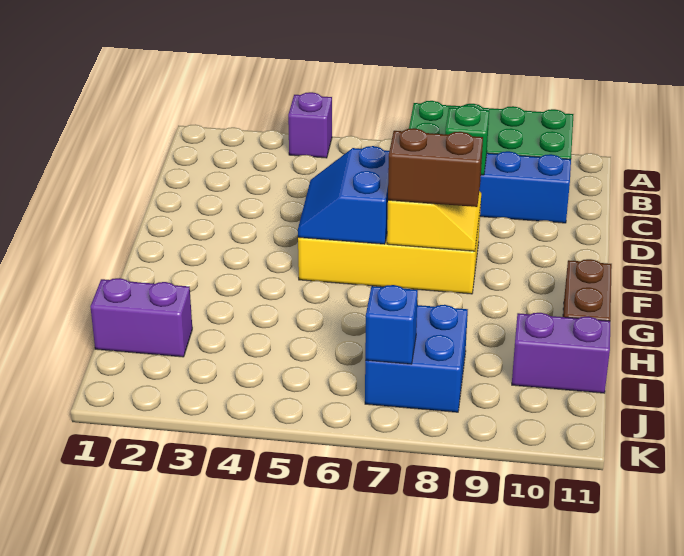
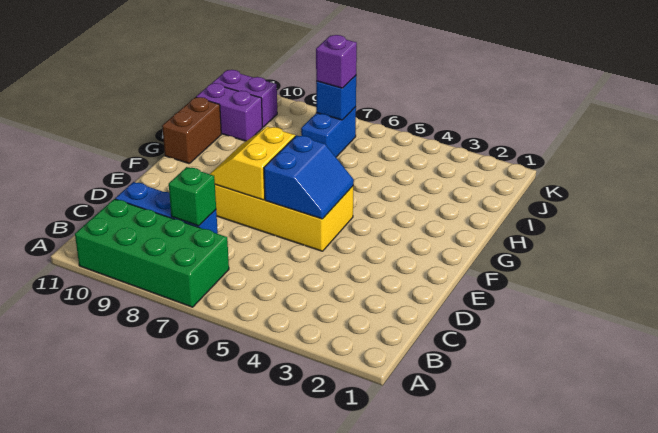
purple brick A4 level 1 -> purple brick J7 level 3
brown brick F7:F8 level 3 -> none
purple brick I1:I2 level 1 -> purple brick J10:J11 level 1
blue brick I7:J8 level 1 -> blue brick I7:J7 level 1

